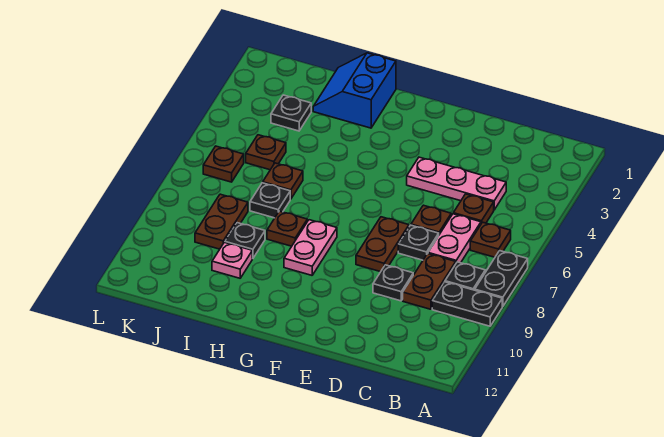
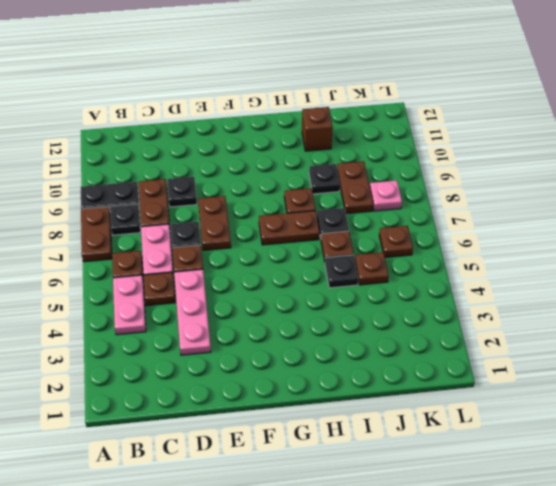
black plate A7:A8 level 1 -> brown plate A7:A8 level 1
pink plate C4:E4 level 1 -> pink plate D3:D5 level 1
none -> brown plate G7:H7 level 1
pink plate G8:G9 level 1 -> pink plate B4:B5 level 1
blue slope H1:I2 level 1 top H -> none
pink plate I10 level 1 -> pink plate K8 level 1
none -> brown brick I11 level 1
black plate J3 level 1 -> black plate I5 level 1

